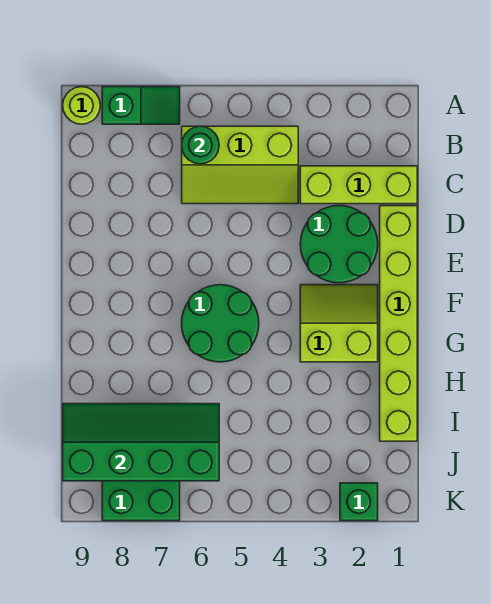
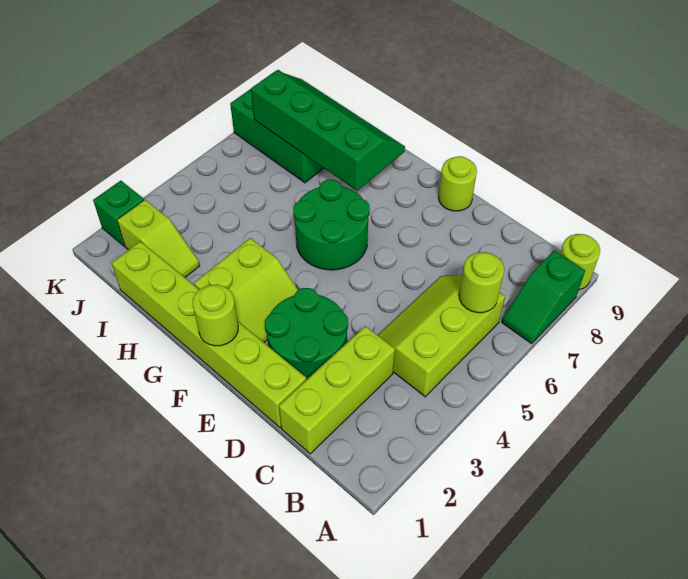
green round brick B6 level 2 -> lime round brick B6 level 2
none -> lime round brick E9 level 1
none -> lime round brick F1 level 2
none -> lime slope I2:J2 level 1 top J
green slope I6:J9 level 2 top J -> green slope G7:J8 level 2 top 7

